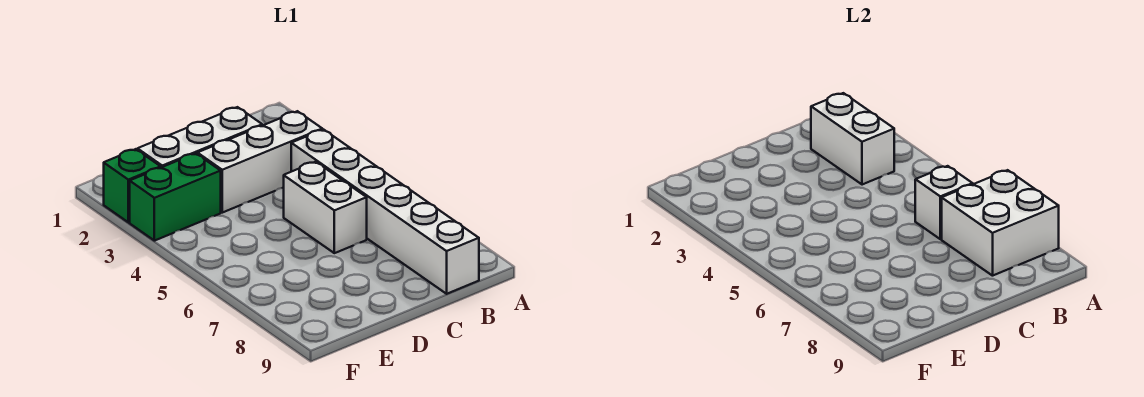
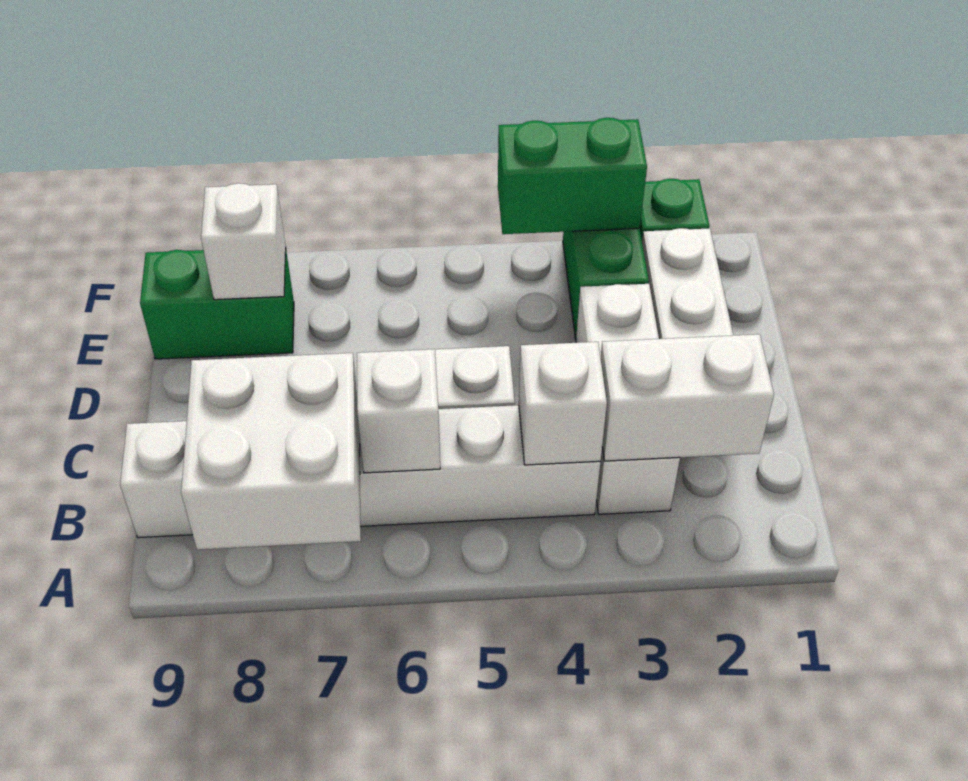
none -> white brick B4 level 2
none -> green brick E8:E9 level 1
none -> white brick E8 level 2
none -> green brick F3:F4 level 2

